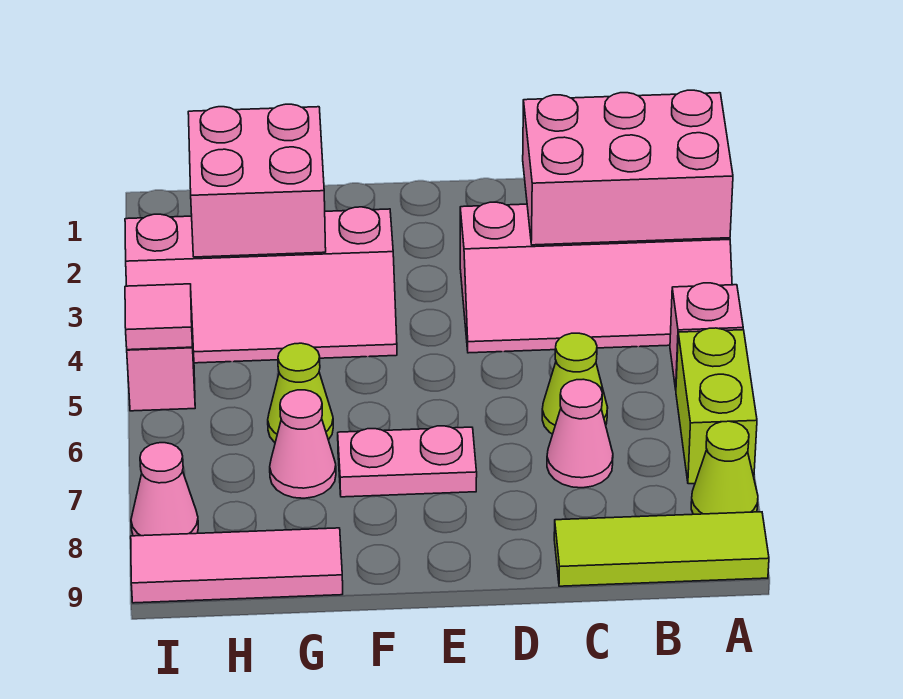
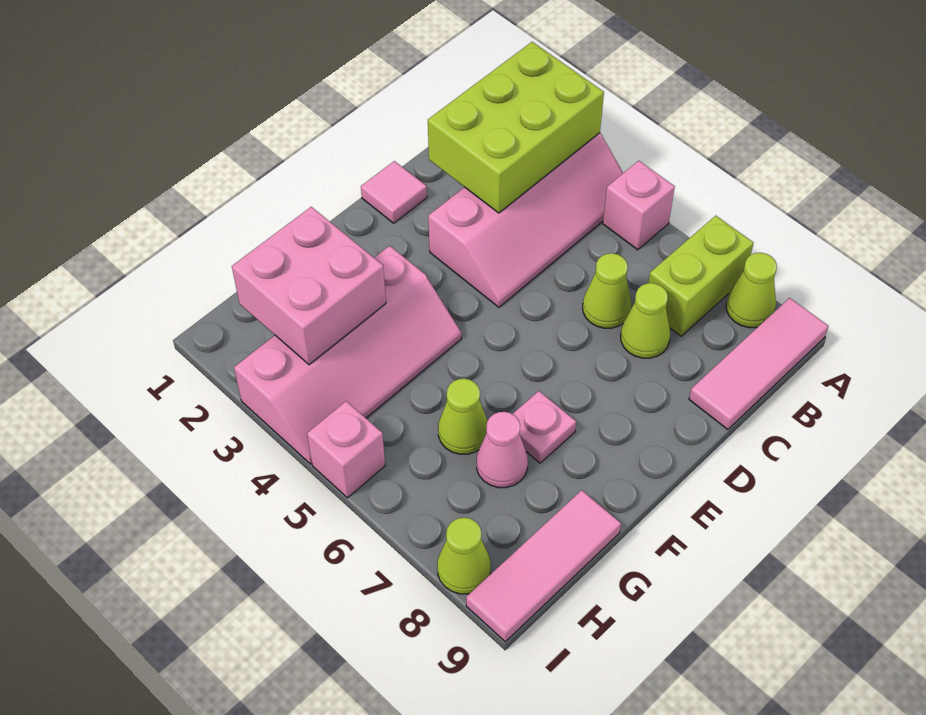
pink brick A2:C3 level 2 -> lime brick A2:C3 level 2
lime brick A6:A7 level 1 -> lime brick A7:B7 level 1
lime tile A9:C9 level 1 -> pink tile A9:C9 level 1
pink cone C7 level 1 -> lime cone C7 level 1
pink plate E7:F7 level 1 -> pink plate F7 level 1
pink tile I5 level 2 -> pink tile D1 level 1
pink cone I8 level 1 -> lime cone I8 level 1

